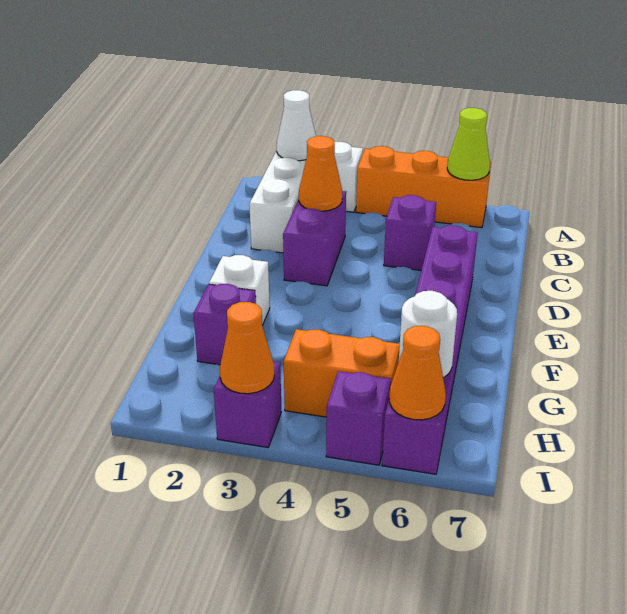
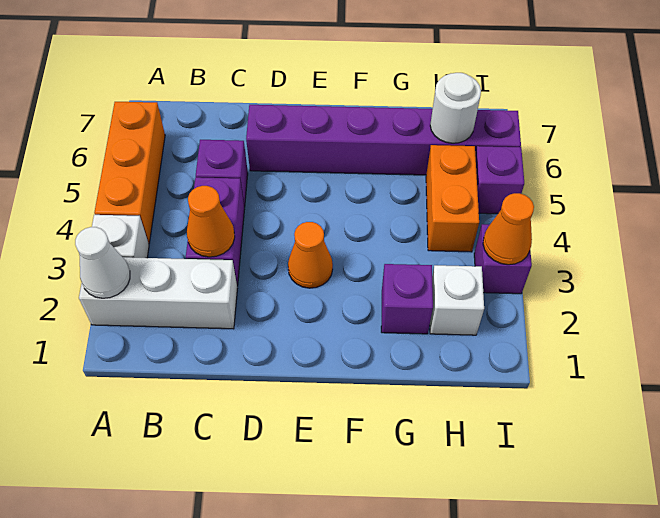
lime cone A6 level 2 -> none
purple brick C3:D3 level 1 -> purple brick C3:C4 level 1
white brick F2 level 1 -> white brick H2 level 1
orange cone I6 level 2 -> orange cone E3 level 1

